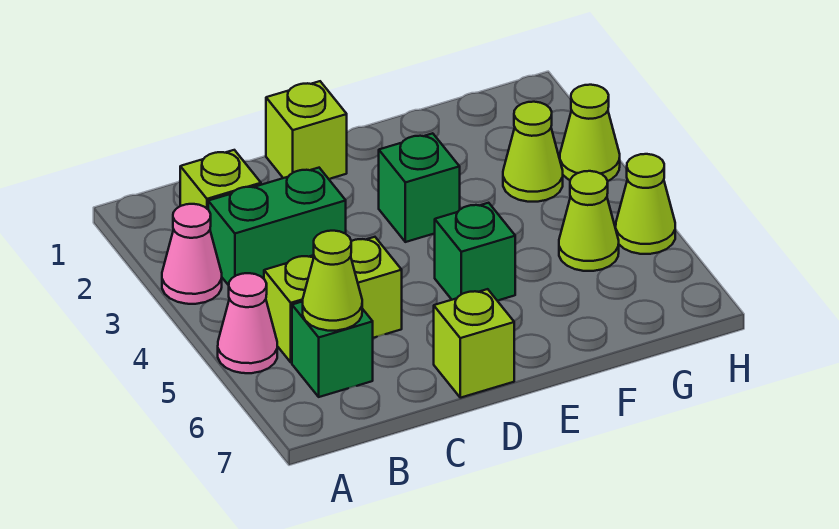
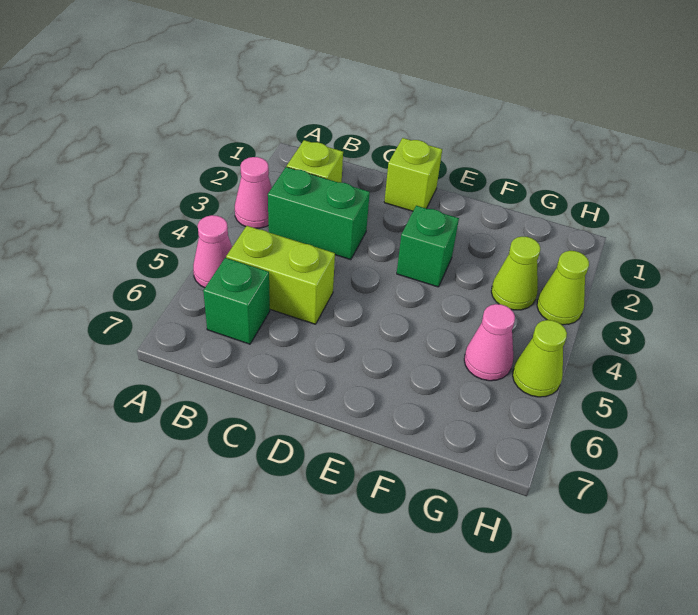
lime cone B6 level 2 -> none
lime brick D7 level 1 -> none
green brick E5 level 1 -> none
lime cone G5 level 1 -> pink cone G5 level 1

